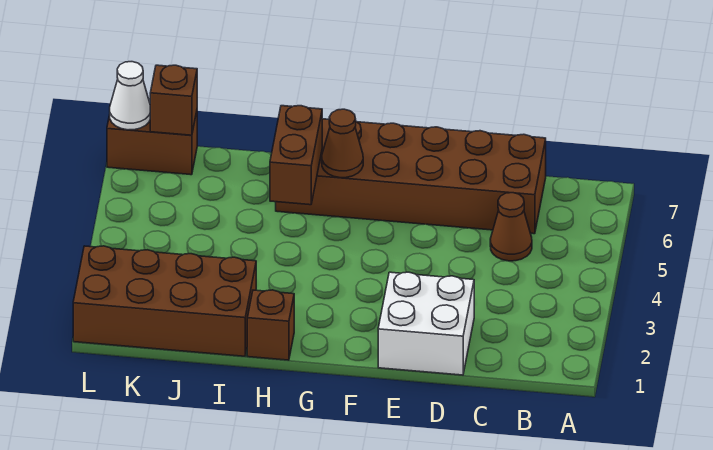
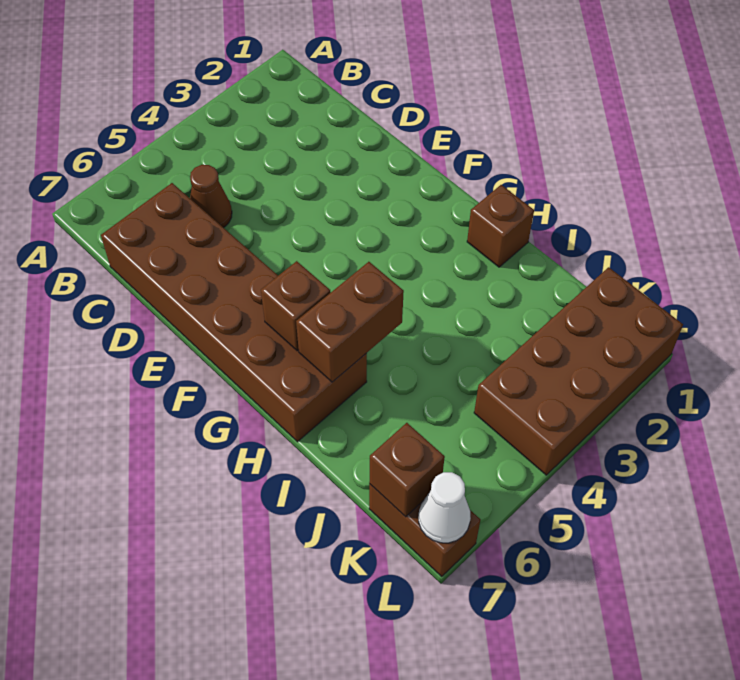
white brick D1:E2 level 1 -> none
brown cone G6 level 2 -> brown brick G6 level 2
brown brick I1:L2 level 1 -> brown brick K1:L4 level 1

